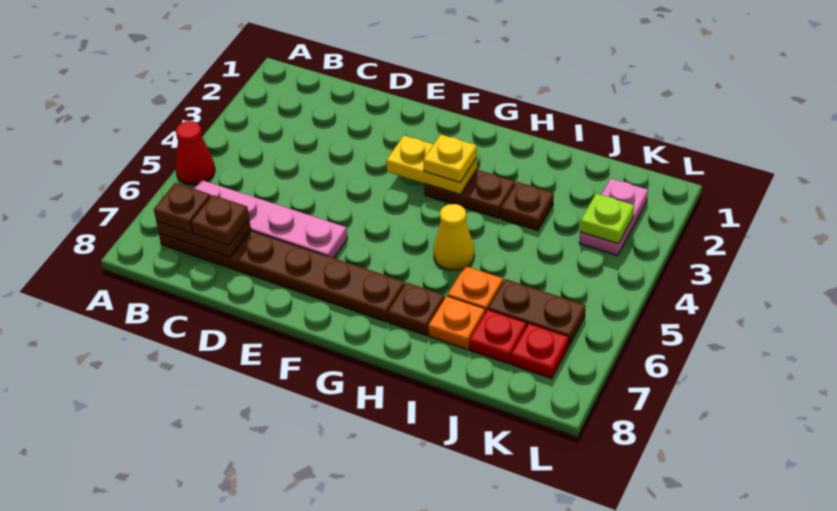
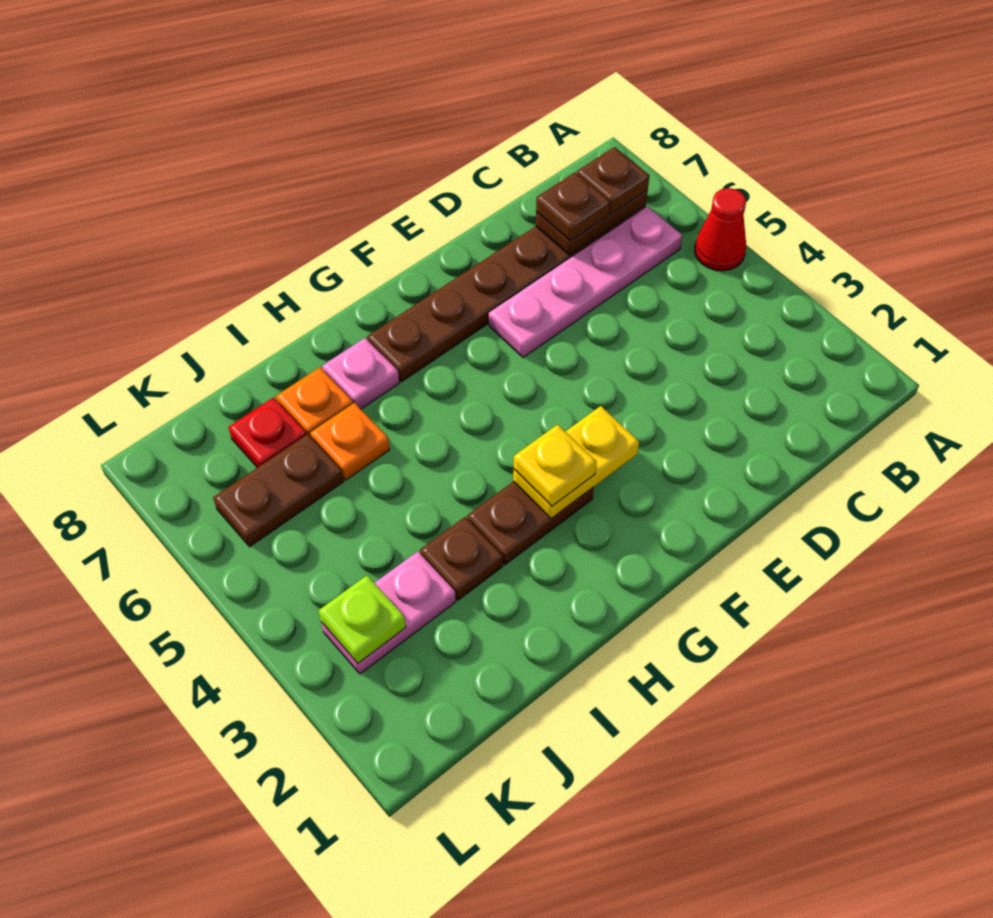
yellow cone H5 level 1 -> none
brown plate H7 level 1 -> pink plate H7 level 1
pink plate K2:K3 level 1 -> pink plate J3:K3 level 1
red plate K7 level 1 -> none

